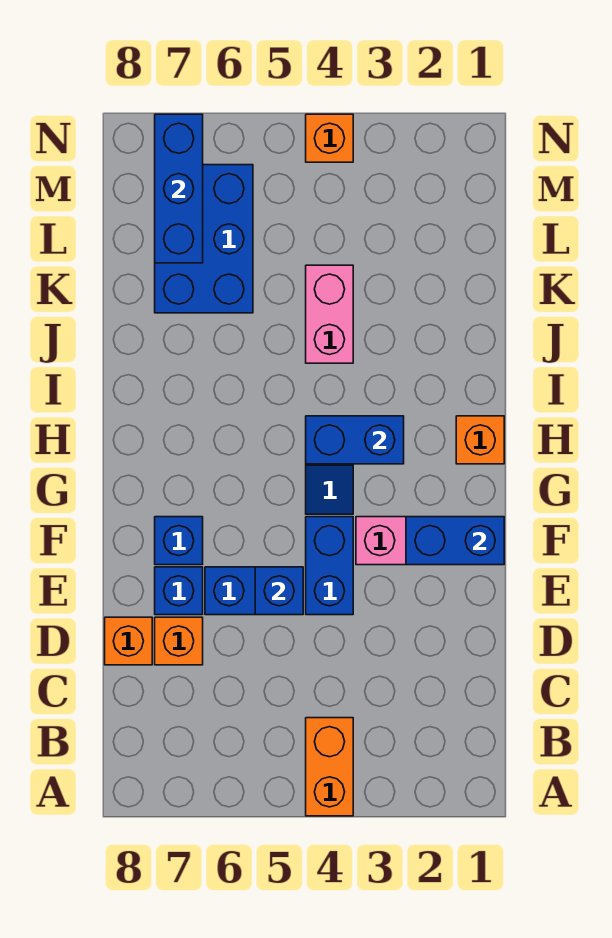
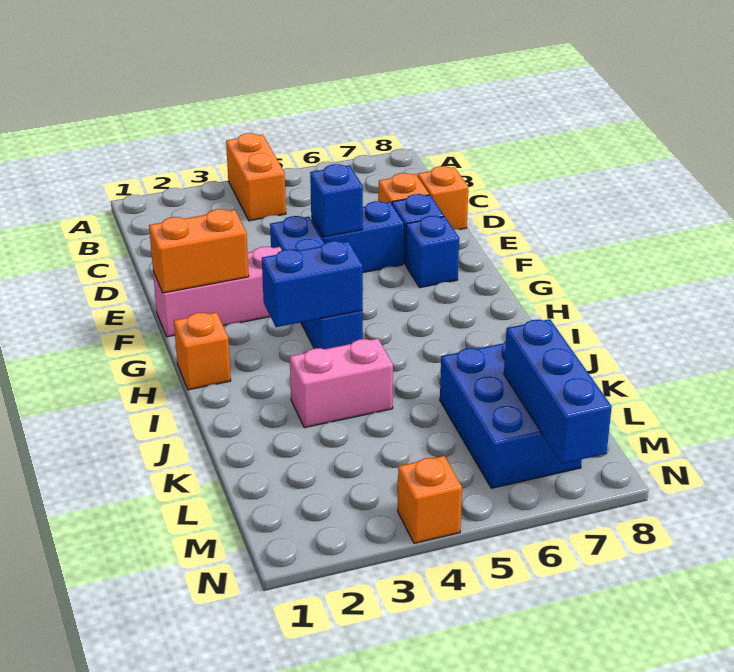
blue brick F1:F2 level 2 -> orange brick F1:F2 level 2
pink brick J4:K4 level 1 -> pink brick J3:J4 level 1

